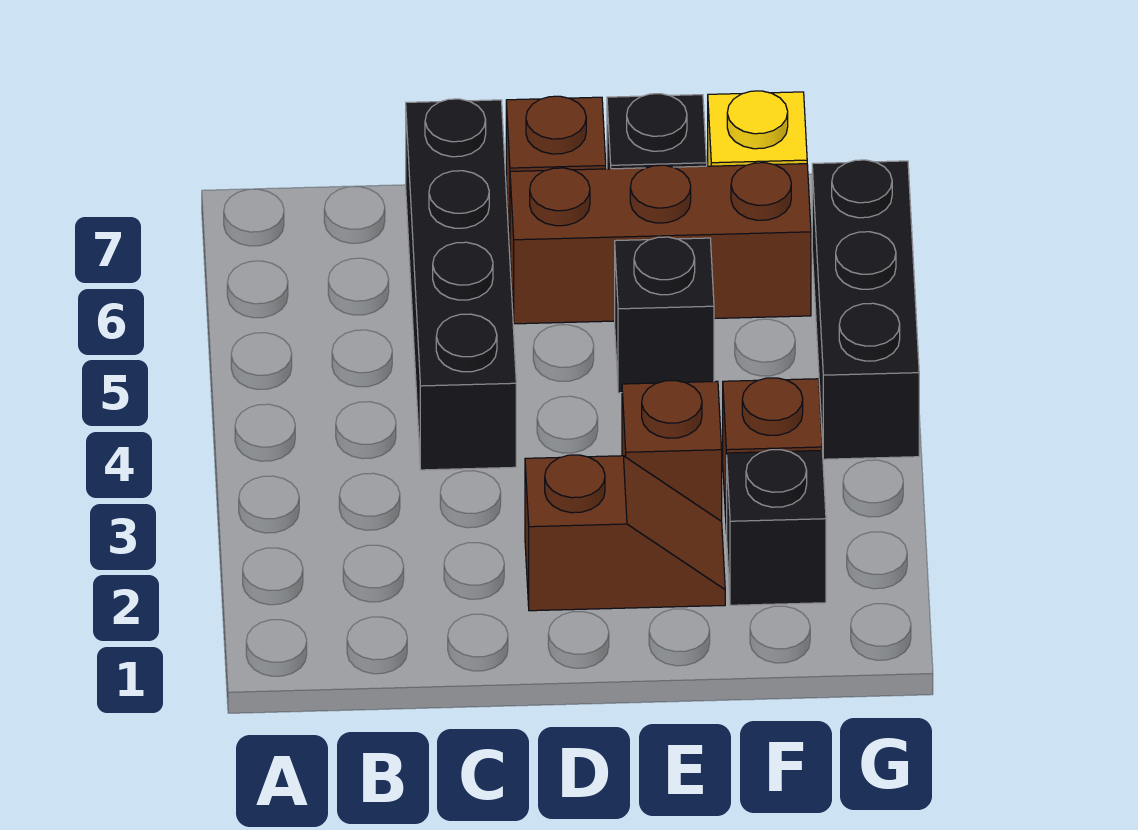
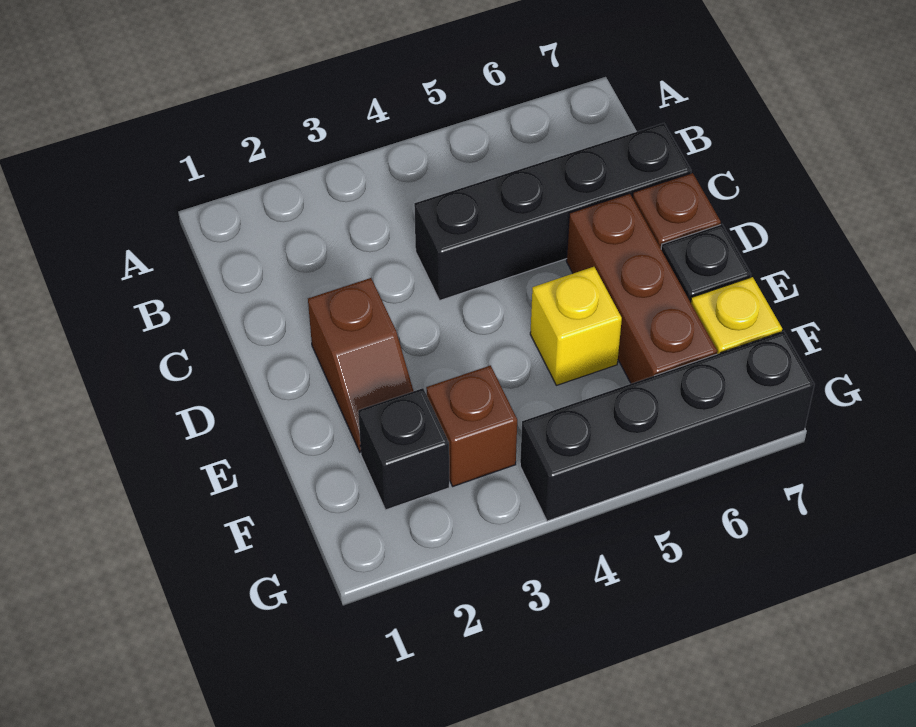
brown brick E3 level 1 -> none
black brick E5 level 1 -> yellow brick E5 level 1
black brick G4:G6 level 1 -> black brick G4:G7 level 1

